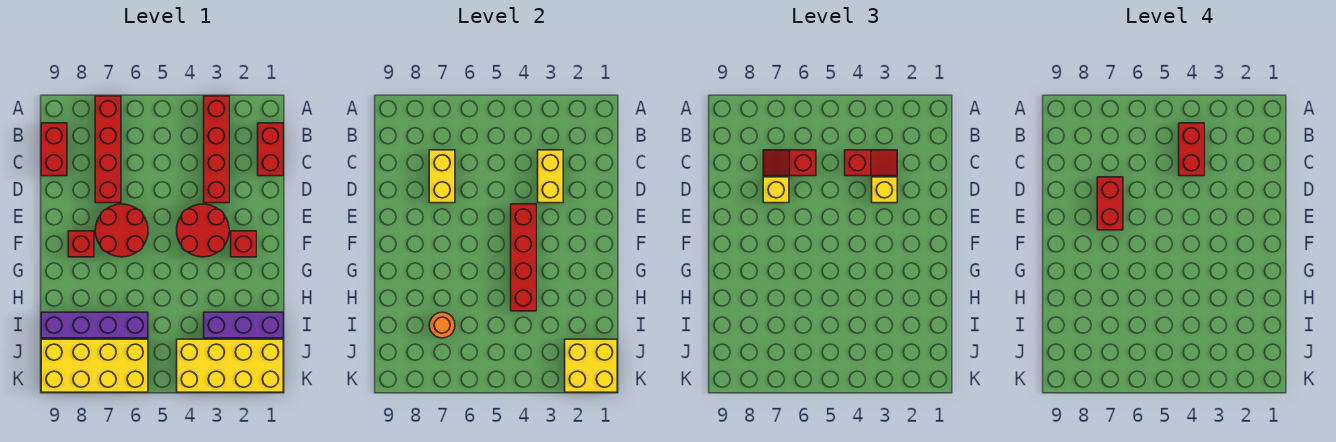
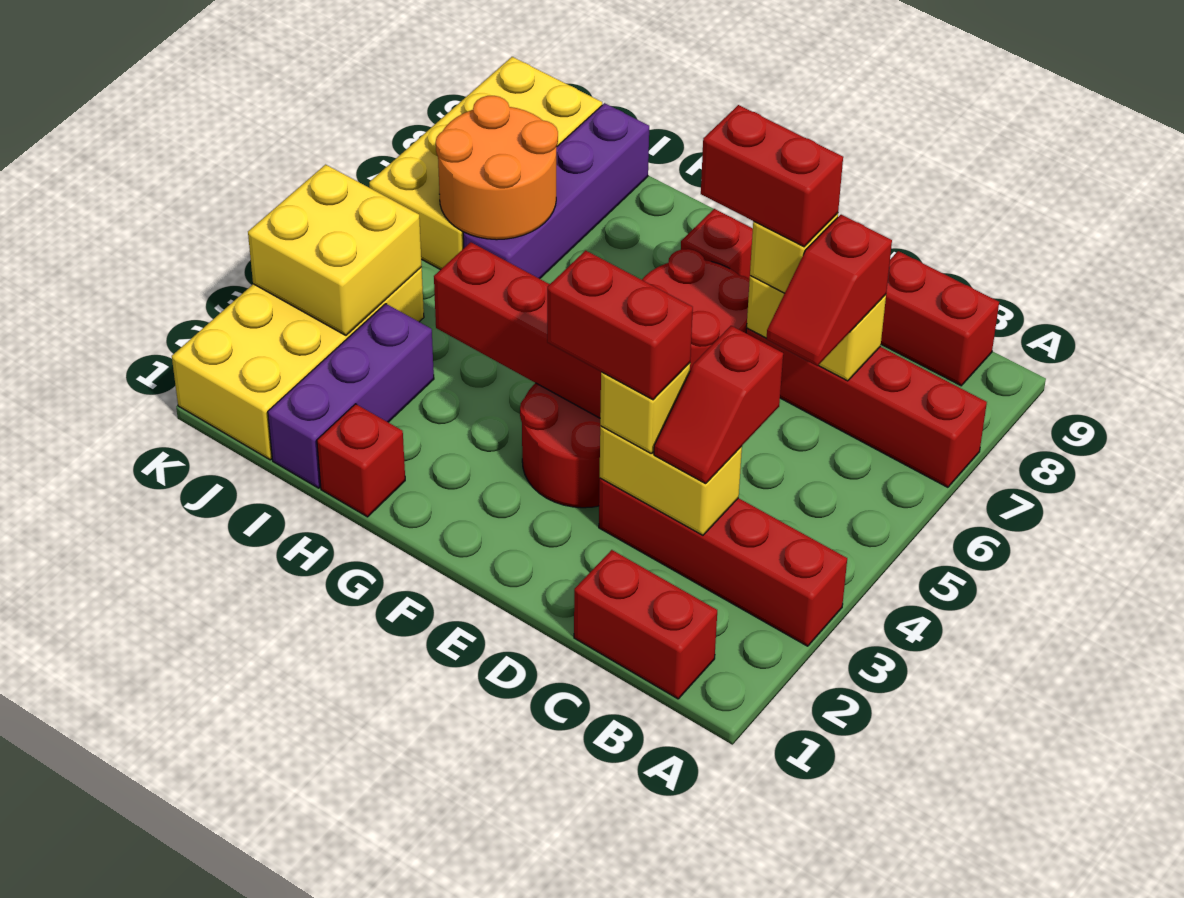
red brick B4:C4 level 4 -> red brick D3:E3 level 4
red slope C6:C7 level 3 top 6 -> red slope C6:C7 level 3 top 7
red brick F2 level 1 -> red brick H1 level 1
orange round brick I7 level 2 -> orange round brick I6:J7 level 2
yellow brick J1:K2 level 2 -> yellow brick J3:K4 level 2

